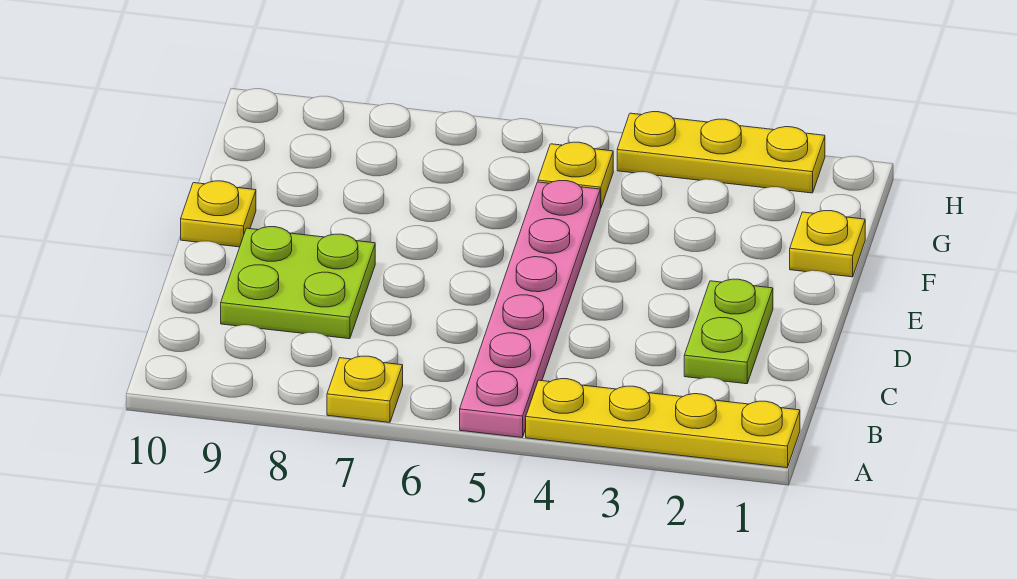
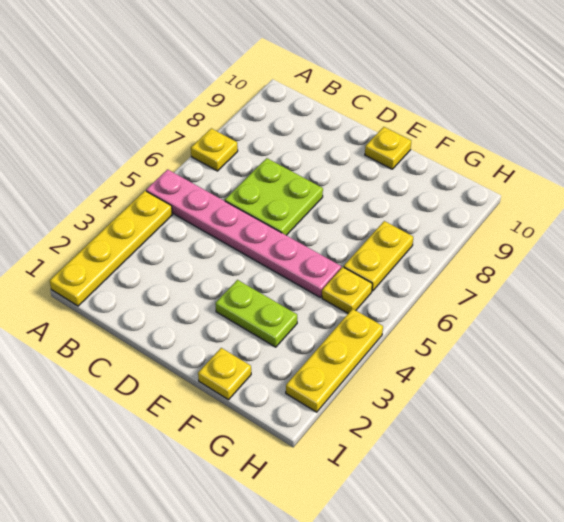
lime plate C2:D2 level 1 -> lime plate E3:F3 level 1
lime plate C8:D9 level 1 -> lime plate C6:D7 level 1
none -> yellow plate G6:G7 level 1

